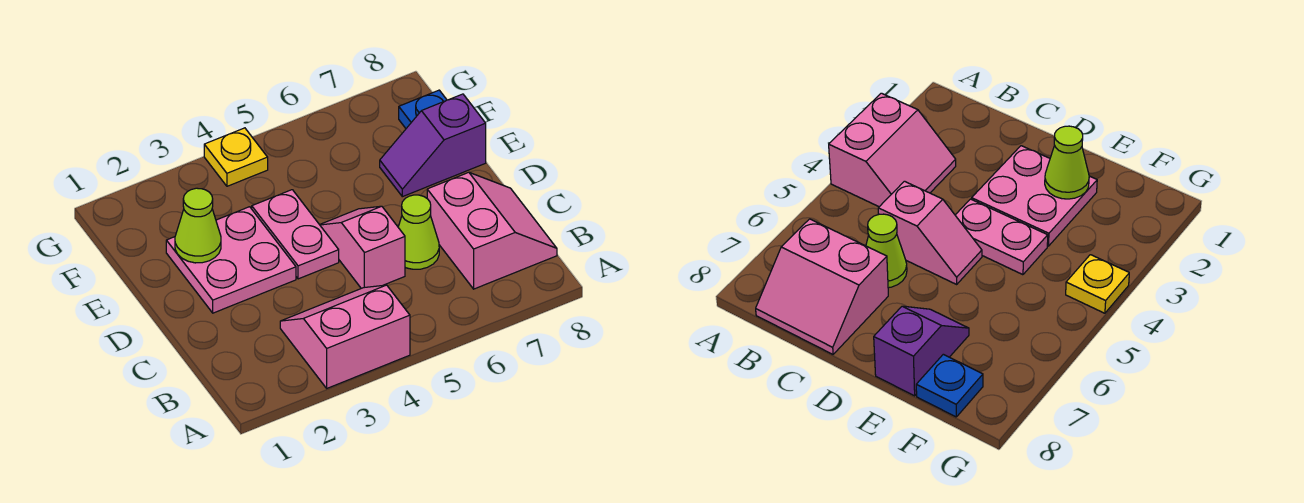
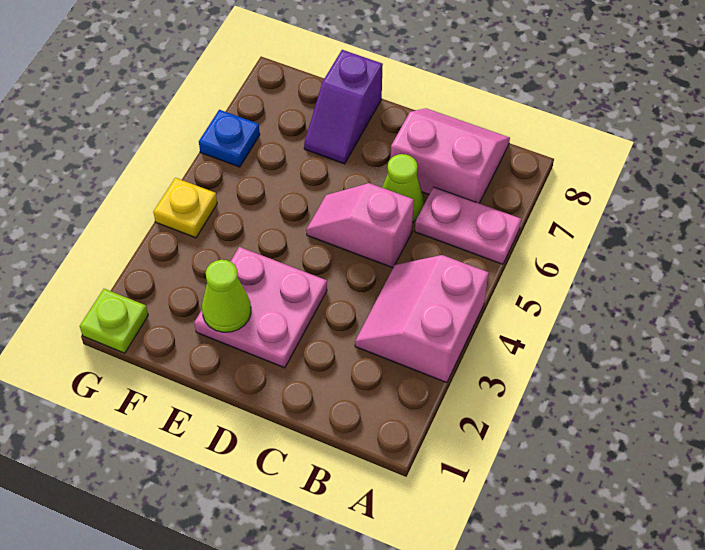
pink plate D4:E4 level 1 -> pink plate A6:B6 level 1
blue plate F8 level 1 -> blue plate G6 level 1
none -> lime plate G1 level 1

